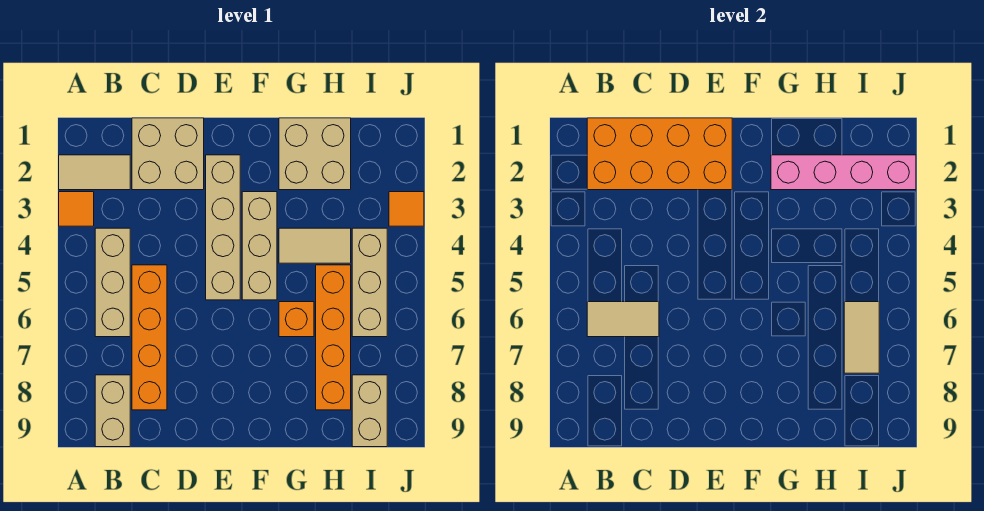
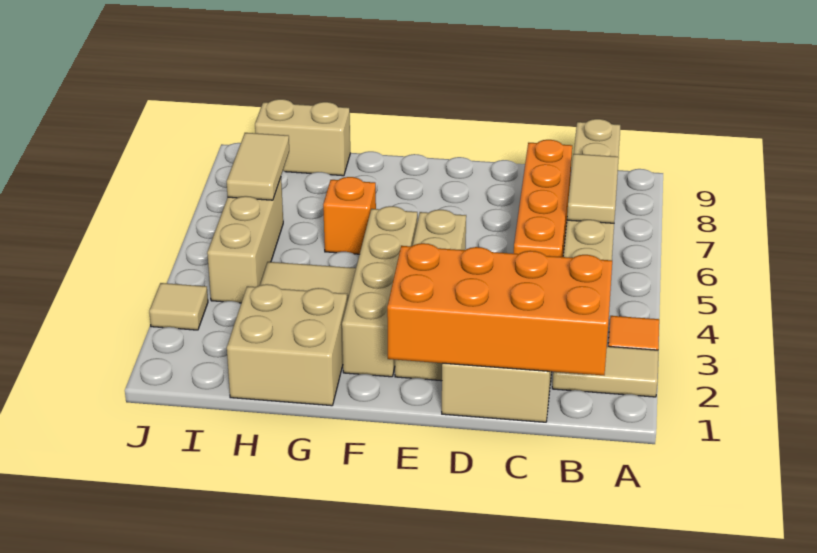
tan tile B6:C6 level 2 -> tan tile B6:B7 level 2
tan brick F3:F5 level 1 -> tan brick F2:F5 level 1
pink brick G2:J2 level 2 -> none
orange brick H5:H8 level 1 -> none
tan brick I8:I9 level 1 -> tan brick H9:I9 level 1
orange tile J3 level 1 -> tan tile J3 level 1

